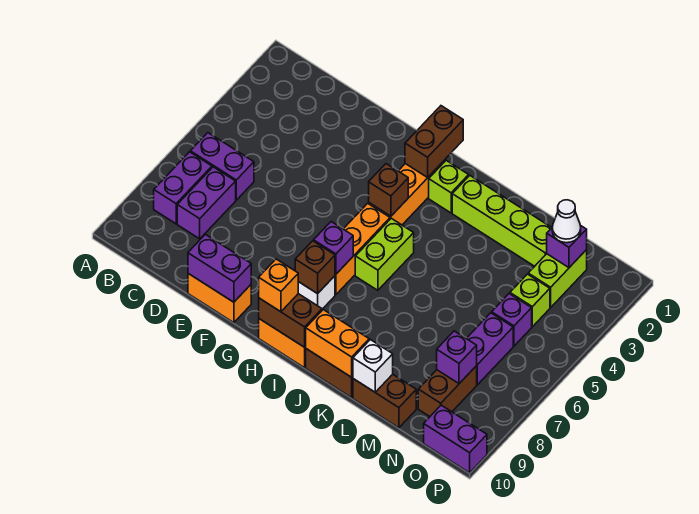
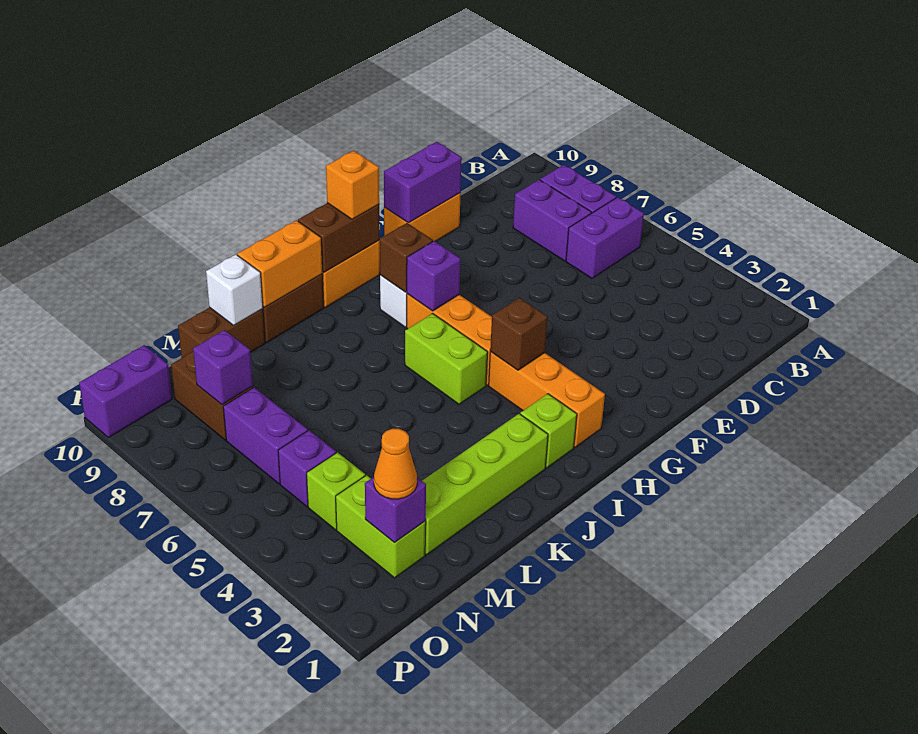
brown brick H1:H2 level 2 -> none
white cone N2 level 3 -> orange cone N2 level 3

